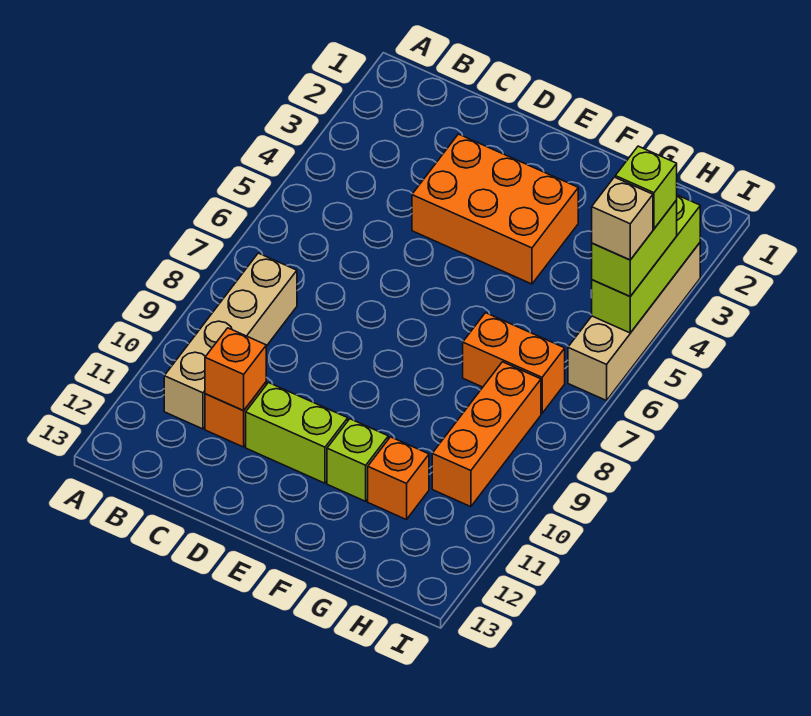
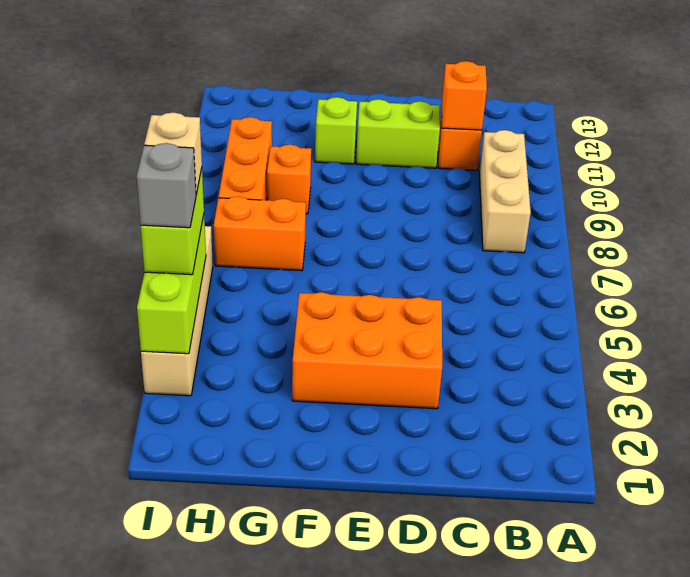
tan brick B8:B11 level 1 -> tan brick B8:B10 level 1
orange brick G11 level 1 -> orange brick G9 level 1
lime brick I4 level 4 -> grey brick I4 level 4

